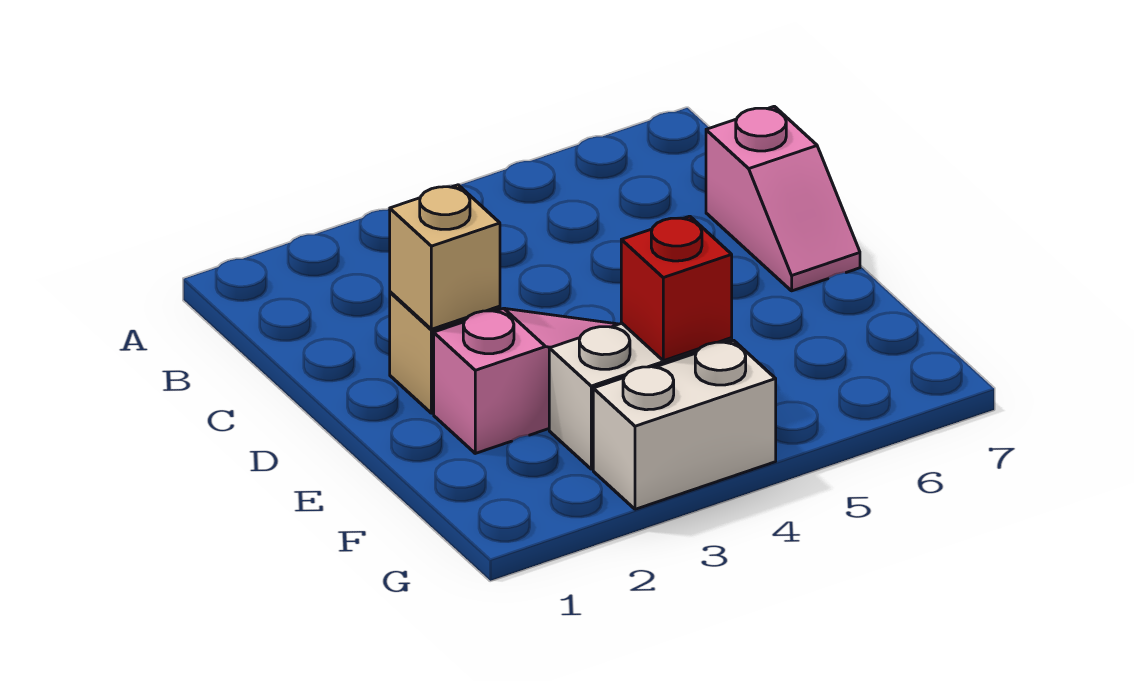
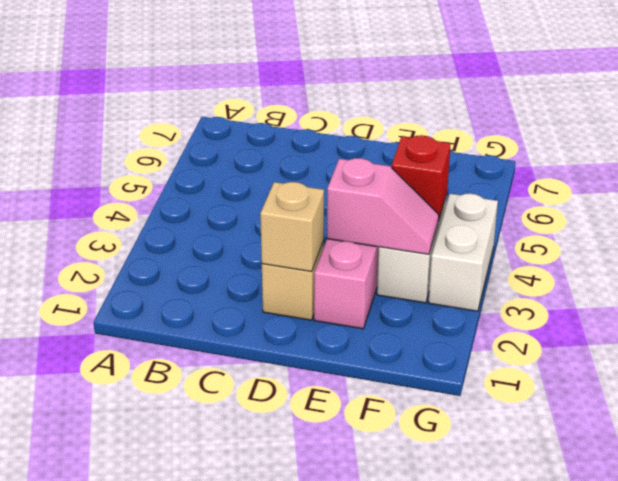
pink slope C7:D7 level 1 top C -> pink slope E3:F3 level 2 top E

